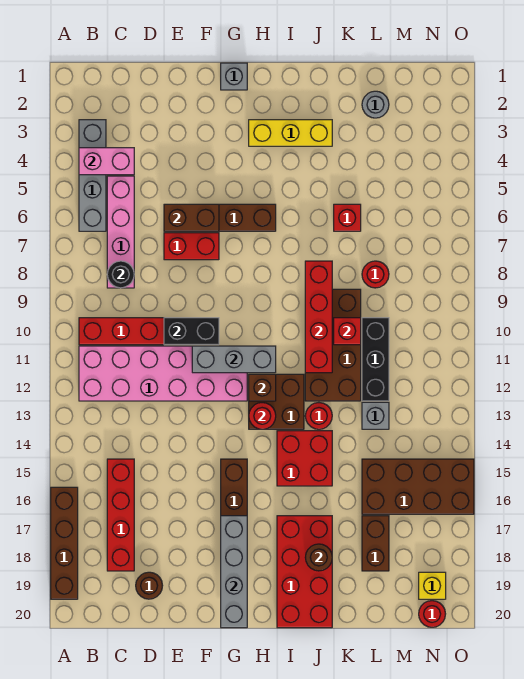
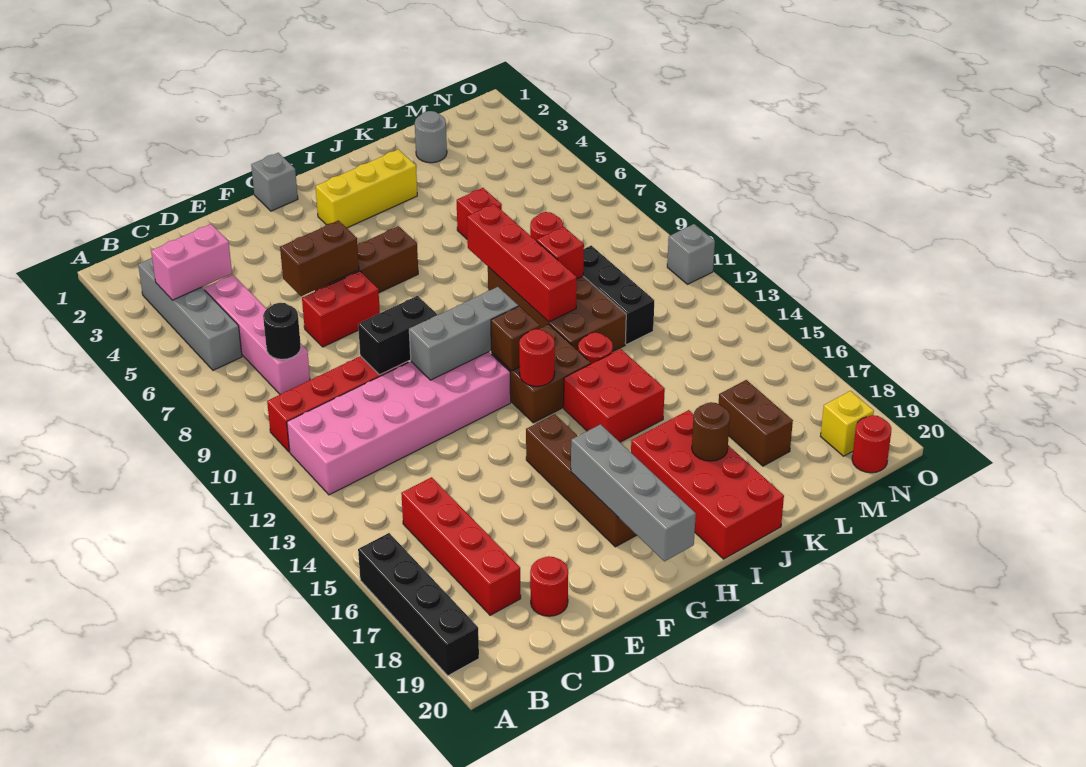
brown brick A16:A19 level 1 -> black brick A16:A19 level 1
brown round brick D19 level 1 -> red round brick D19 level 1
grey brick L13 level 1 -> grey brick O11 level 1
brown brick L15:O16 level 1 -> none

